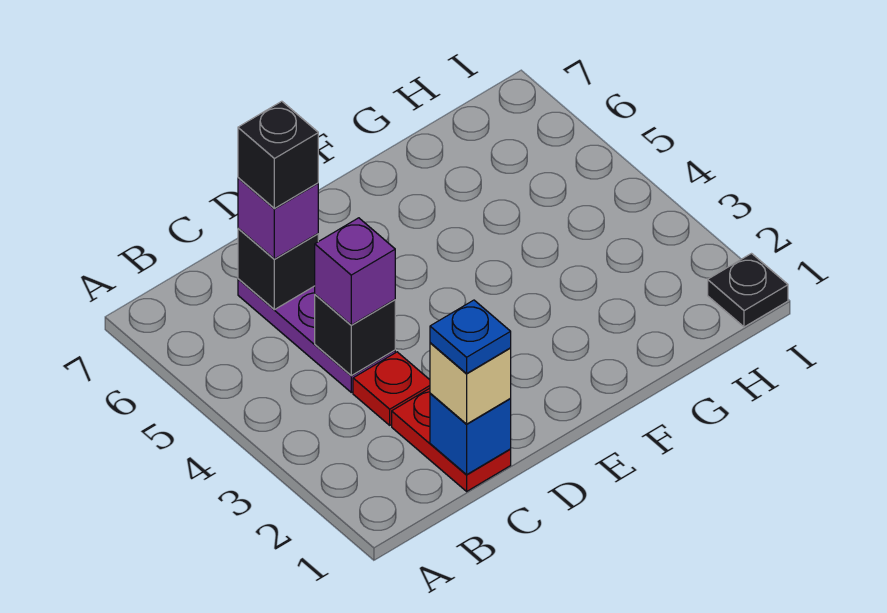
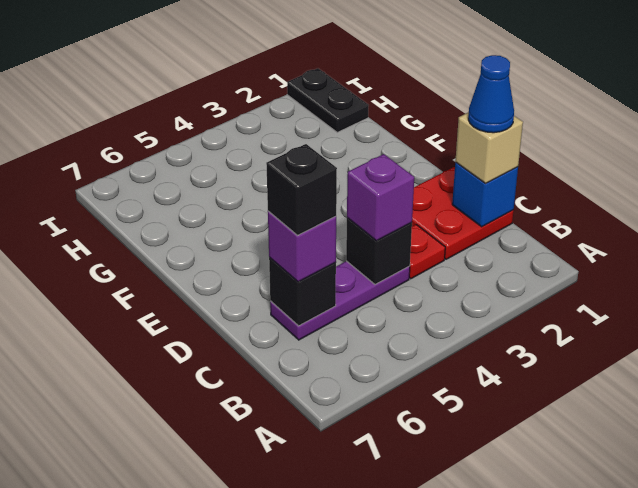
red plate C1:C2 level 1 -> red plate C1:D2 level 1
blue plate C1 level 4 -> blue cone C1 level 4
black plate I1 level 1 -> black plate H1:I1 level 1

